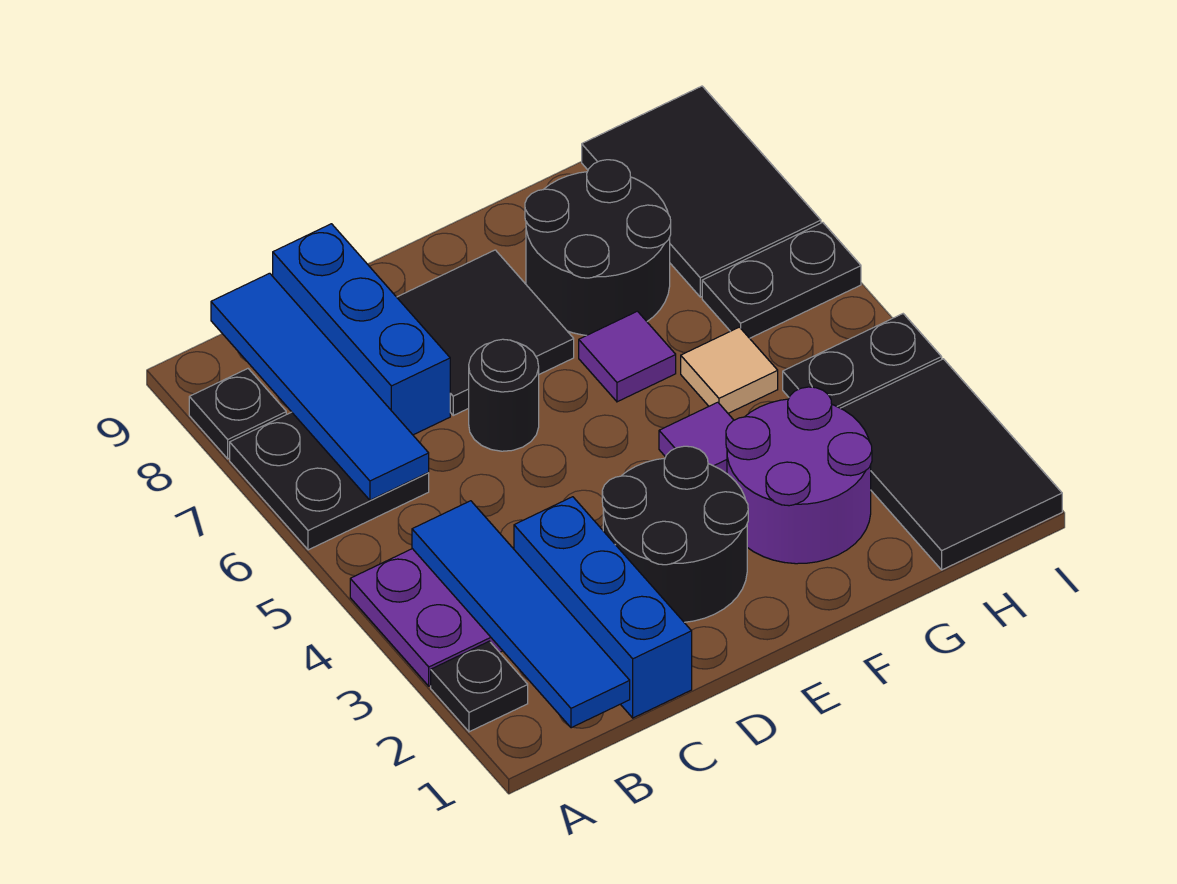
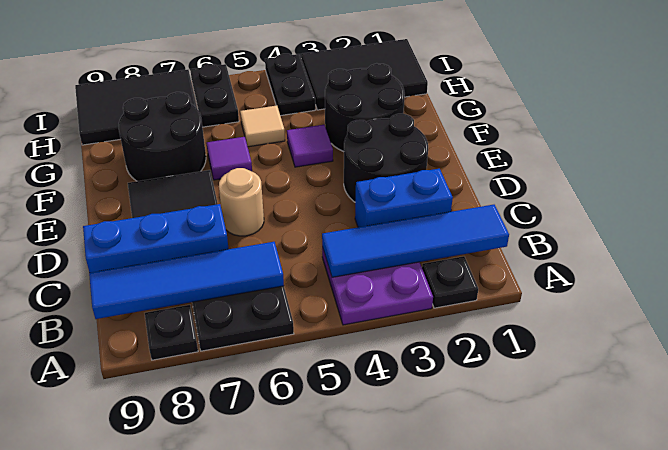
blue brick C1:C3 level 1 -> blue brick C2:C3 level 1
black round brick D6 level 1 -> tan round brick D6 level 1
purple round brick F2:G3 level 1 -> black round brick F2:G3 level 1

